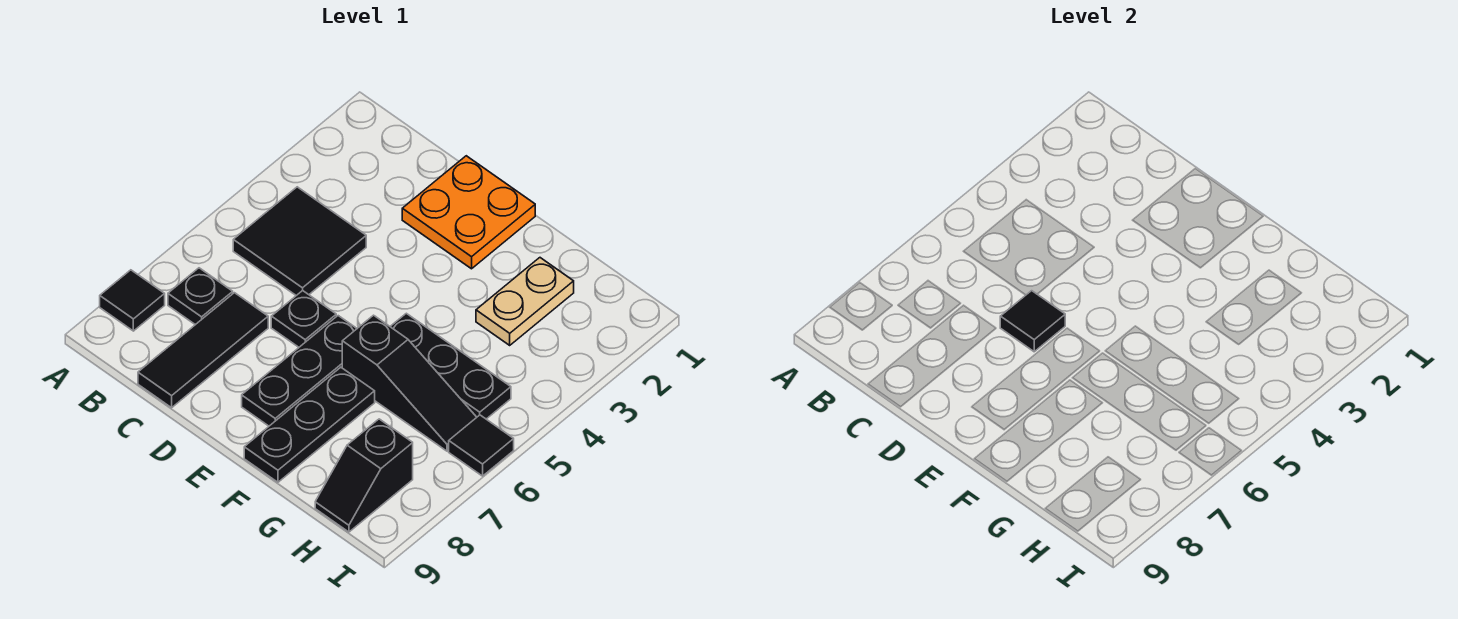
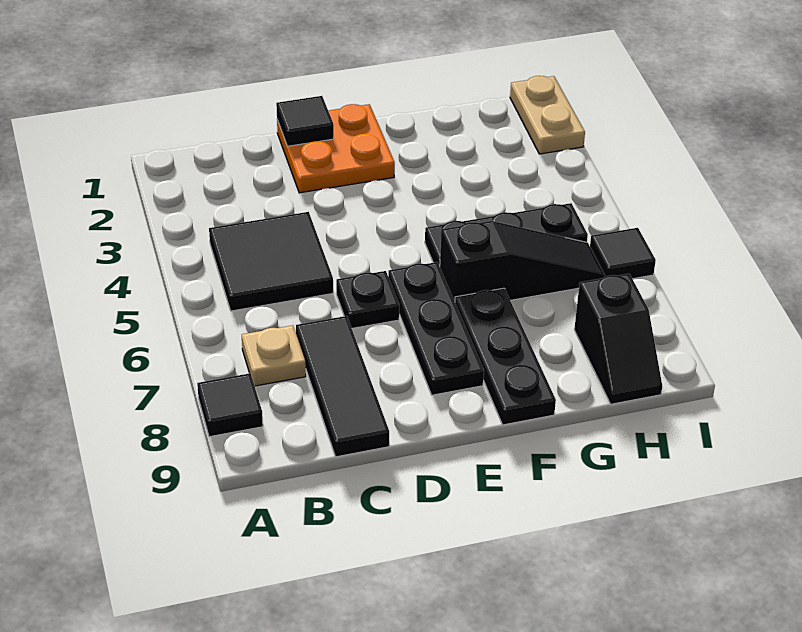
black plate B7 level 1 -> tan plate B7 level 1
black tile D6 level 2 -> black tile D1 level 2
tan plate G2:G3 level 1 -> tan plate I1:I2 level 1

